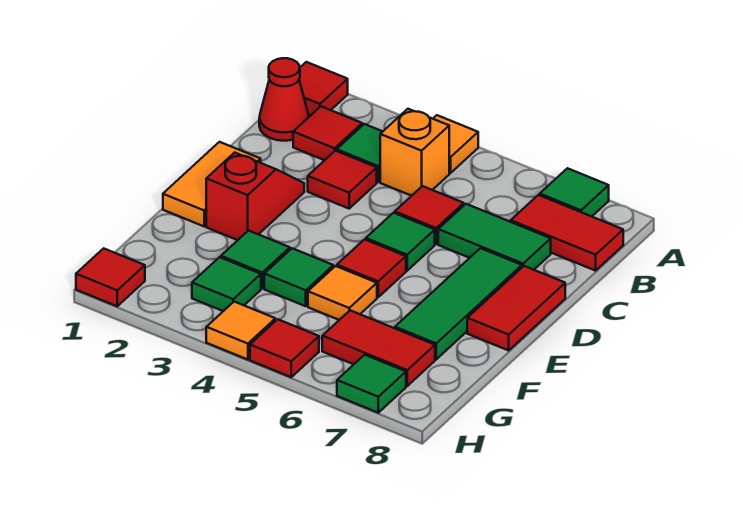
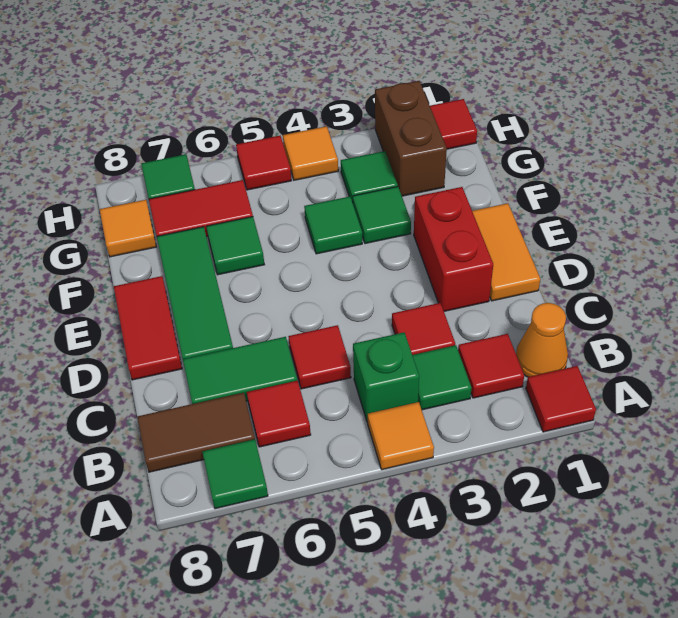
red cone B1 level 1 -> orange cone B1 level 1
orange brick B4 level 1 -> green brick B4 level 1
red tile B7:B8 level 1 -> brown tile B7:B8 level 1
red slope D2:E2 level 1 top E -> red brick D2:E2 level 1
green tile D5 level 1 -> green tile F6 level 1
red tile E5 level 1 -> red tile B6 level 1
orange tile F5 level 1 -> orange tile G8 level 1
none -> brown brick G2:H2 level 1

